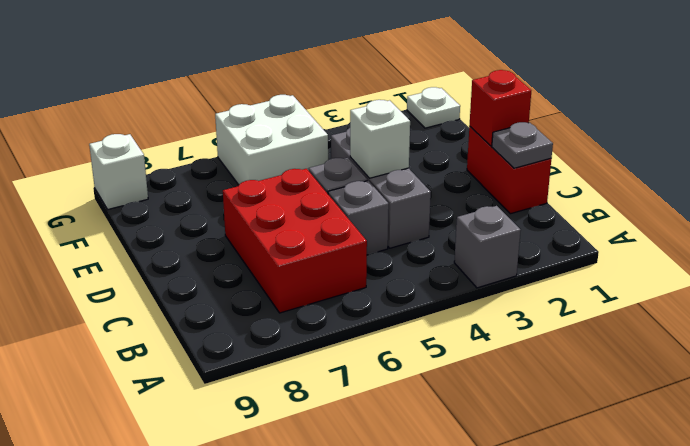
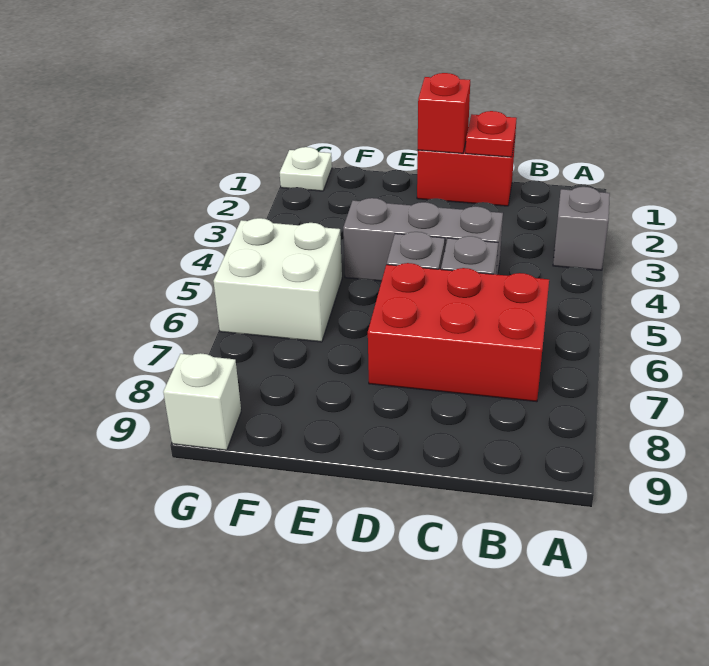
grey plate C1 level 2 -> red plate C1 level 2
white brick D4 level 2 -> none

